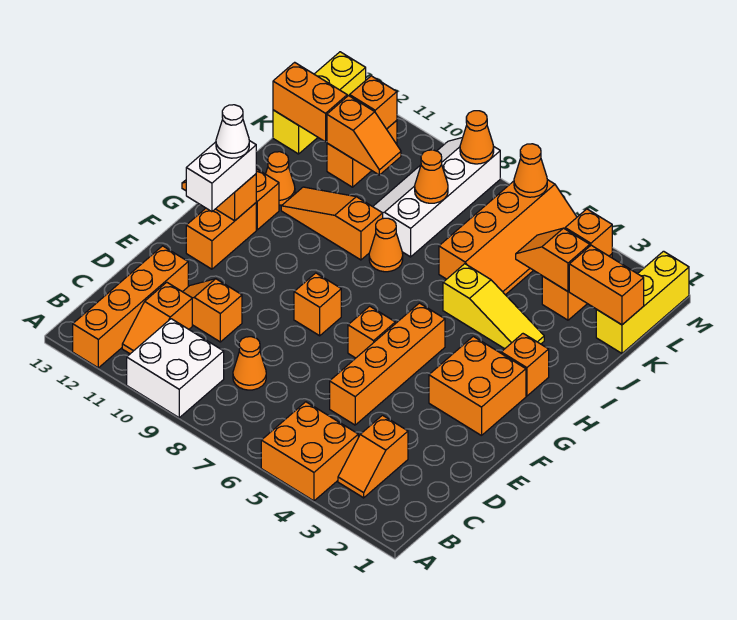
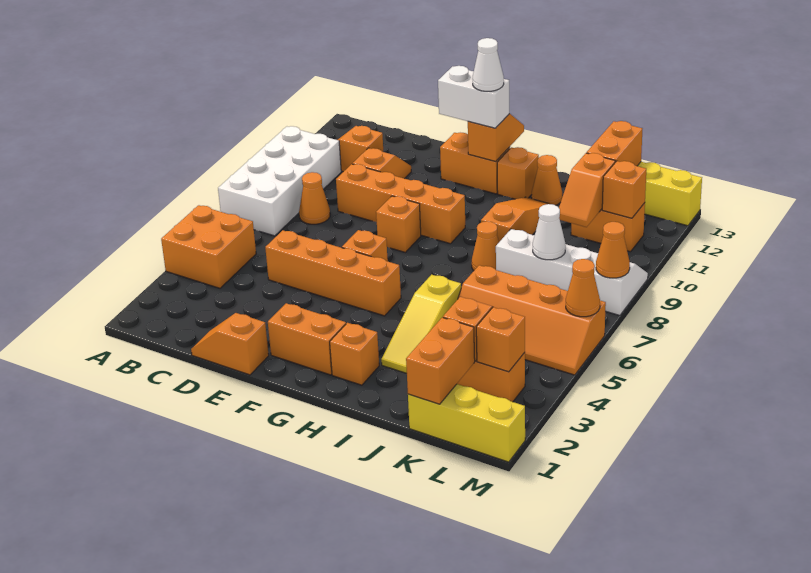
white brick A9:B10 level 1 -> white brick A7:B10 level 1
orange brick A12:D12 level 1 -> orange brick D9:G9 level 1
orange slope B3:C3 level 1 top C -> orange slope D1:E1 level 1 top E
orange brick F2:G3 level 1 -> orange brick F2:G2 level 1
orange cone K8 level 2 -> white cone K8 level 2

